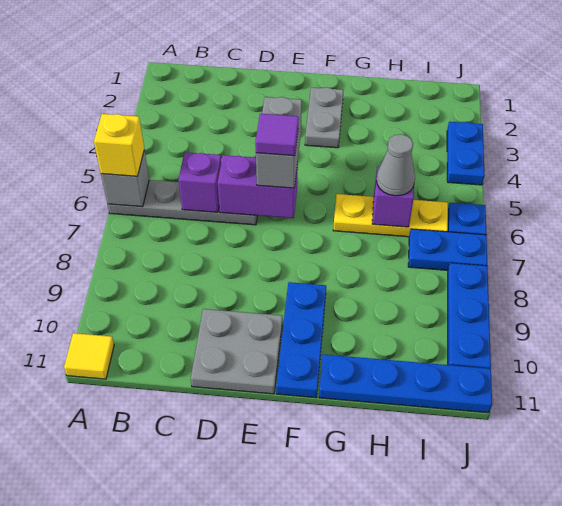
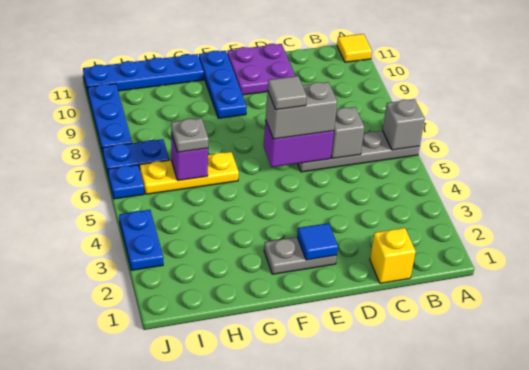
yellow brick A6 level 3 -> yellow brick C1 level 1
purple brick C6 level 2 -> grey brick C6 level 2
grey plate D10:E11 level 1 -> purple plate D10:E11 level 1
none -> blue tile E2 level 2
grey brick E5:E6 level 3 -> grey brick D6:E6 level 3
purple tile E6 level 4 -> grey tile E6 level 4
grey plate F2:F3 level 1 -> grey plate E2:F2 level 1
grey cone H6 level 3 -> grey plate H6 level 3

